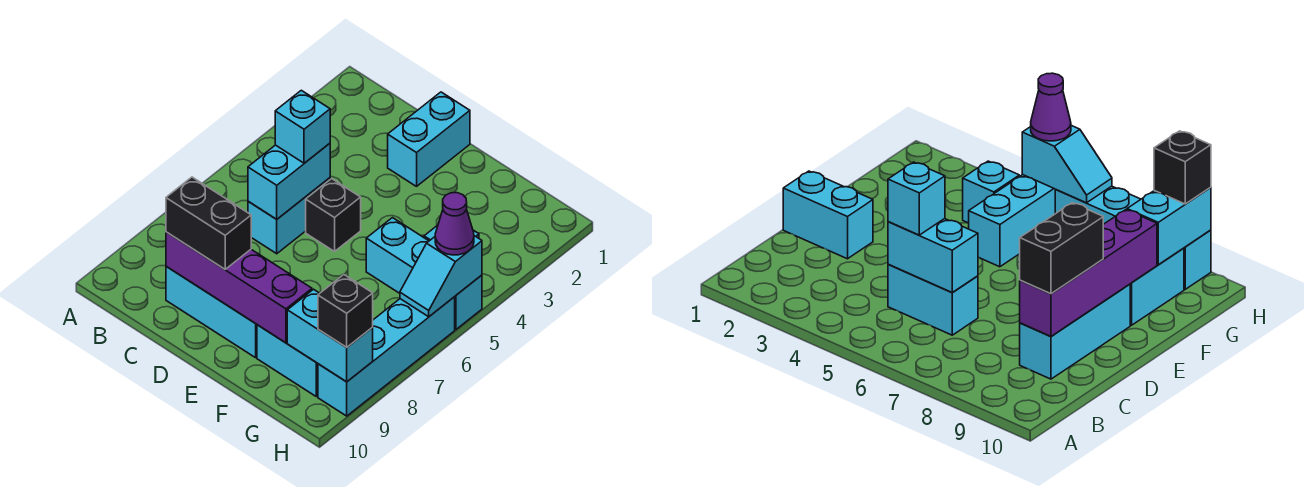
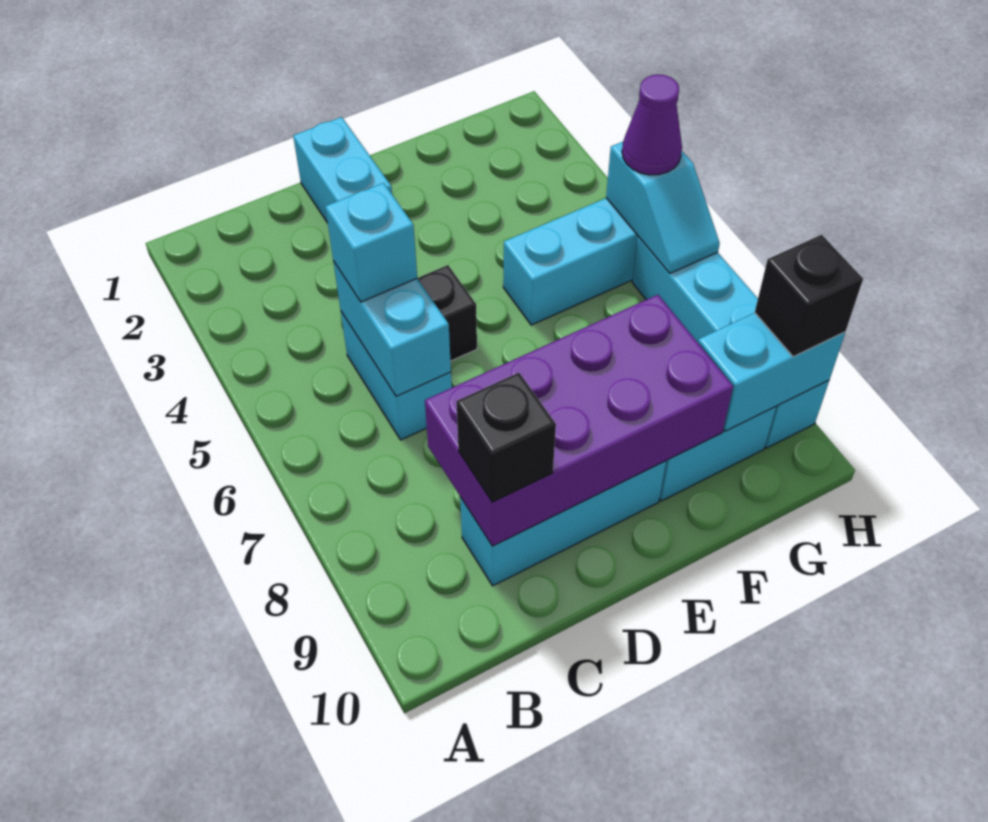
purple brick C9:F9 level 2 -> purple brick C8:F9 level 2
black brick C9:D9 level 3 -> black brick C9 level 3
cyan brick G4 level 1 -> none

